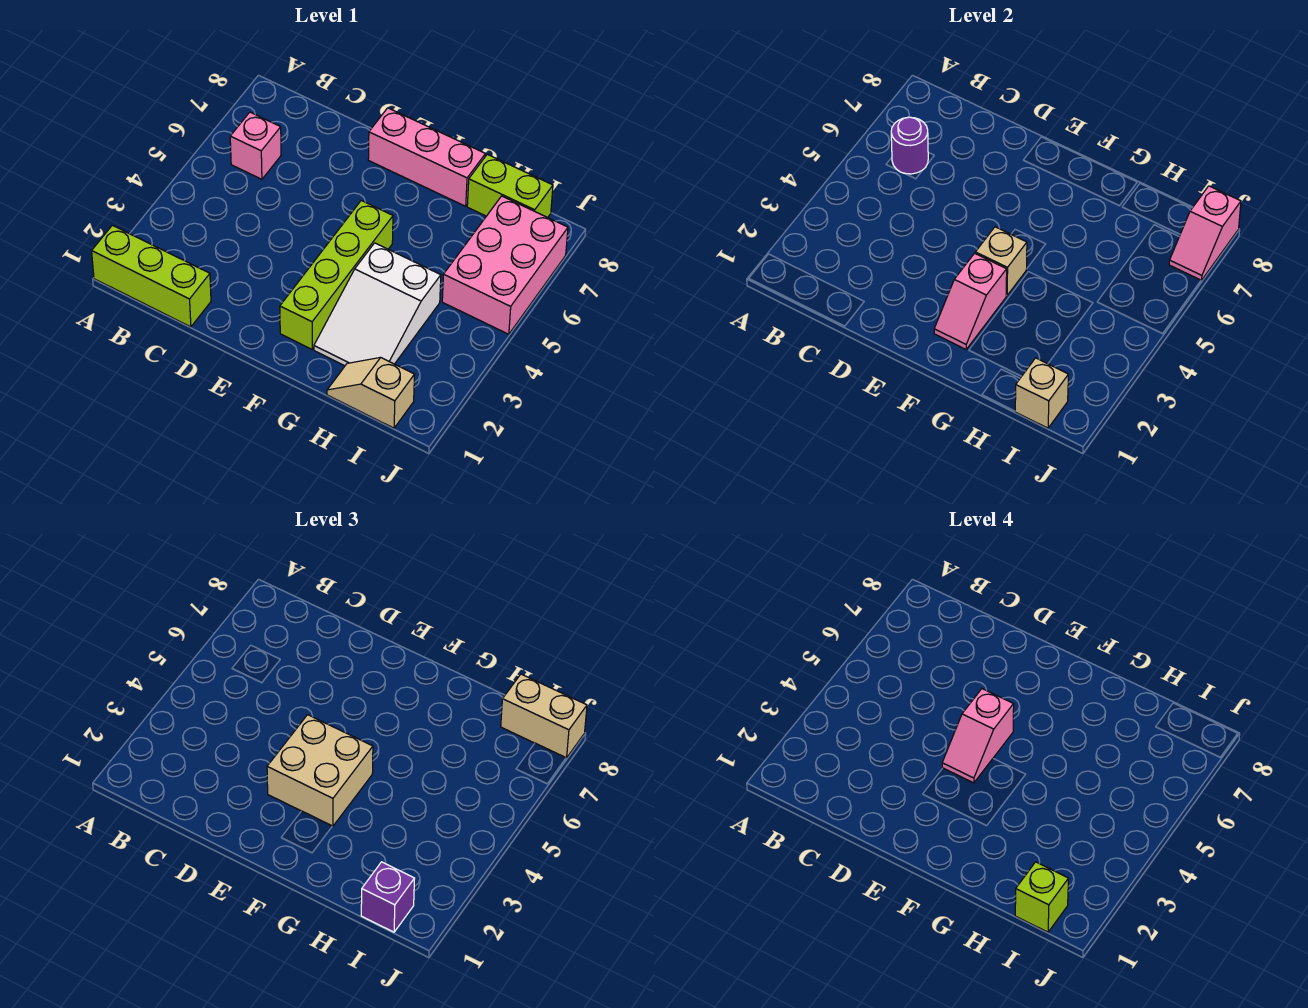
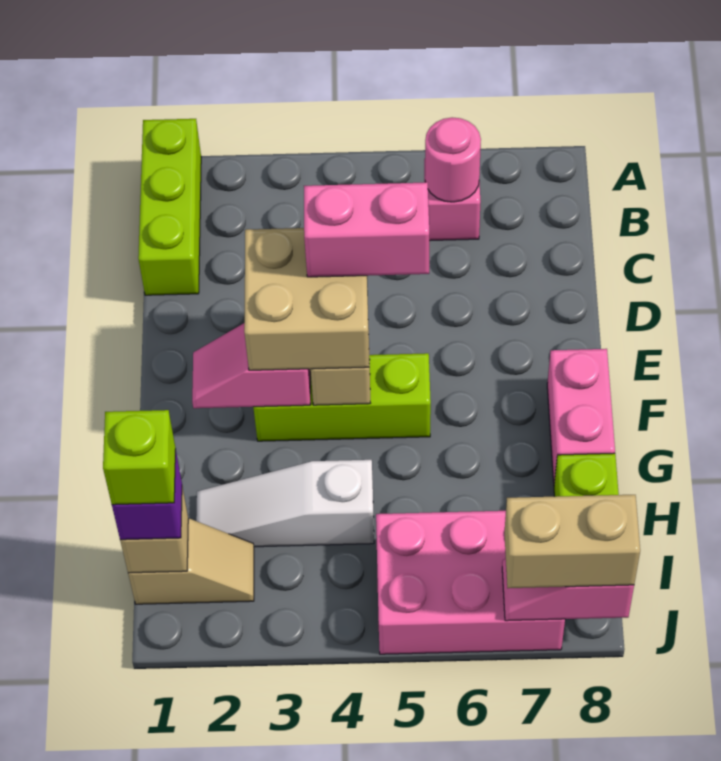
purple round brick B6 level 2 -> pink round brick B6 level 2
pink slope E4:E5 level 4 top 5 -> pink brick E4:E5 level 4
pink brick E8:G8 level 1 -> pink brick F8:G8 level 1
lime brick F2:F5 level 1 -> lime brick F3:F5 level 1
white slope G2:H4 level 1 top 4 -> white slope H2:H4 level 1 top 4
tan slope H1:I1 level 1 top I -> tan slope I1:I2 level 1 top 1
tan brick I8:J8 level 3 -> tan brick J7:J8 level 3

